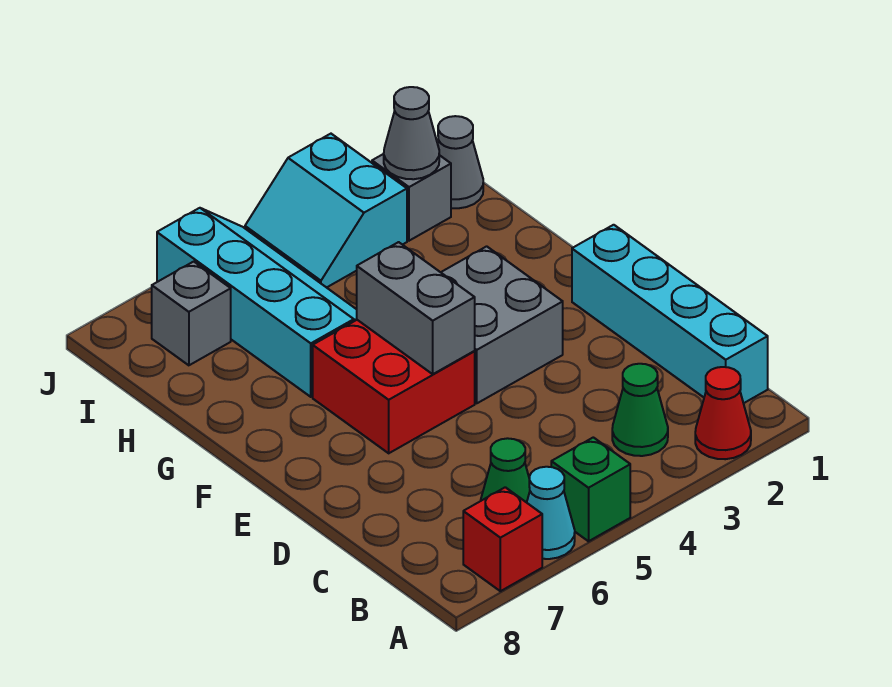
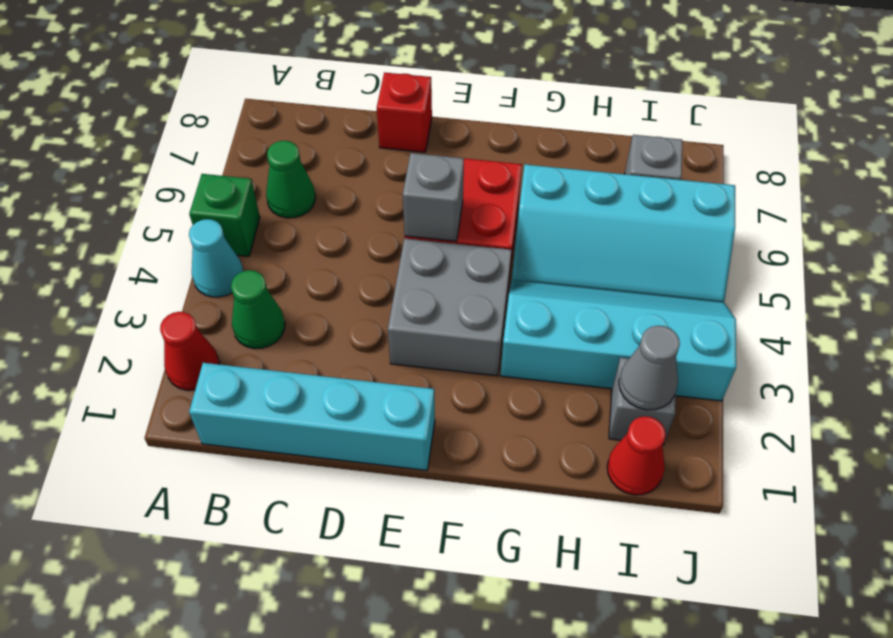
cyan cone A6 level 1 -> cyan cone A4 level 1
red brick A7 level 1 -> red brick D8 level 1
grey brick E5:F5 level 2 -> grey brick E5 level 2
grey cone I1 level 1 -> red cone I1 level 1
cyan slope I3:J4 level 1 top 3 -> cyan slope G3:J4 level 1 top 3

